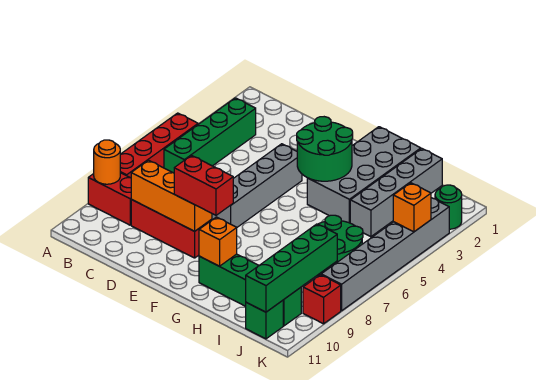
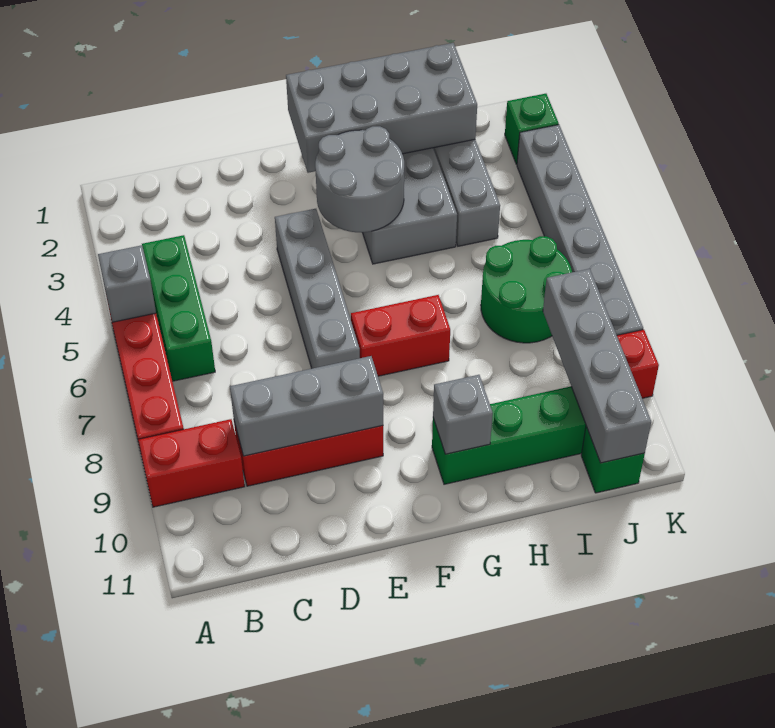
none -> grey brick A5 level 2
orange round brick A9 level 2 -> none
green brick B3:B6 level 1 -> green brick B4:B6 level 1
orange brick C9:E9 level 2 -> grey brick C9:E9 level 2
red brick E9:F9 level 3 -> red brick F7:G7 level 1
none -> grey brick F1:I2 level 2
green round brick F3:G4 level 2 -> grey round brick F3:G4 level 2
orange brick G10 level 2 -> grey brick G10 level 2
green brick J8:J11 level 2 -> grey brick J8:J11 level 2
green round brick K2 level 1 -> green brick K2 level 1
orange brick K4 level 2 -> none

